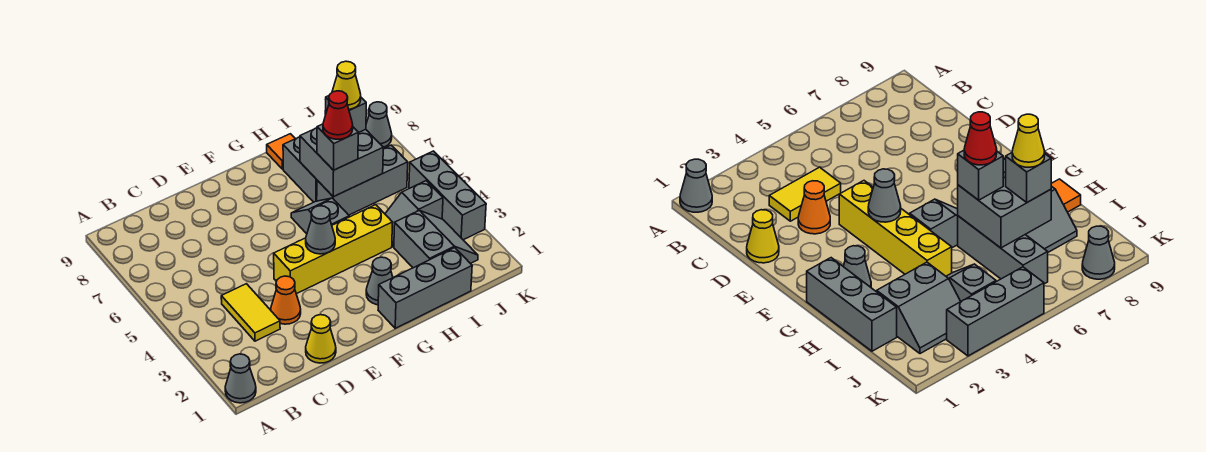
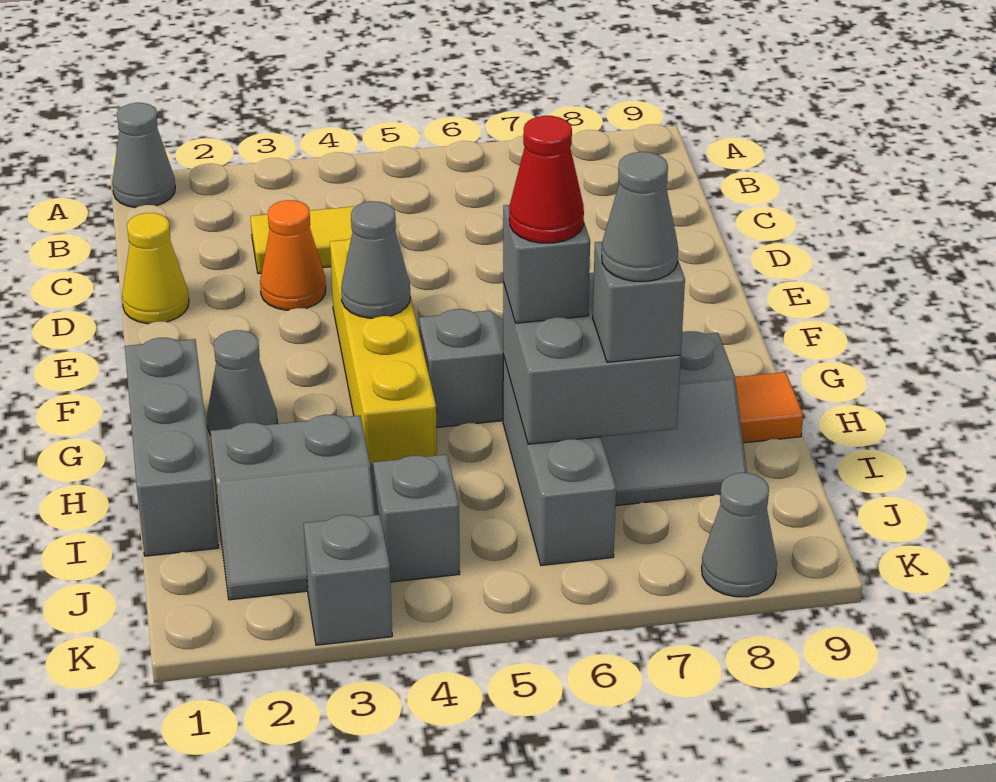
yellow cone I7 level 4 -> grey cone I7 level 4
grey brick K3:K5 level 1 -> grey brick K3 level 1

